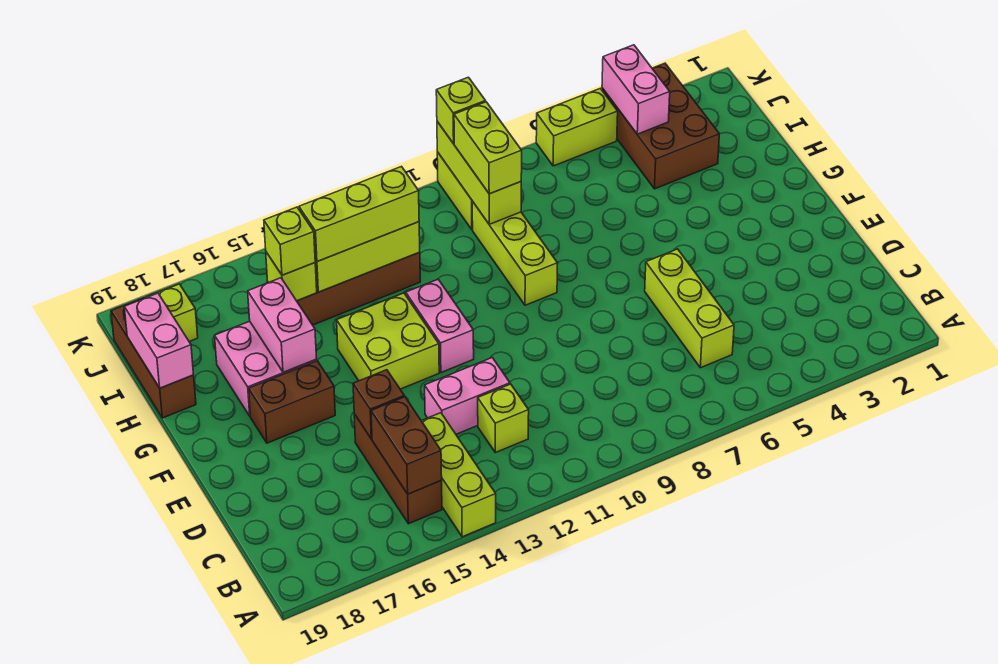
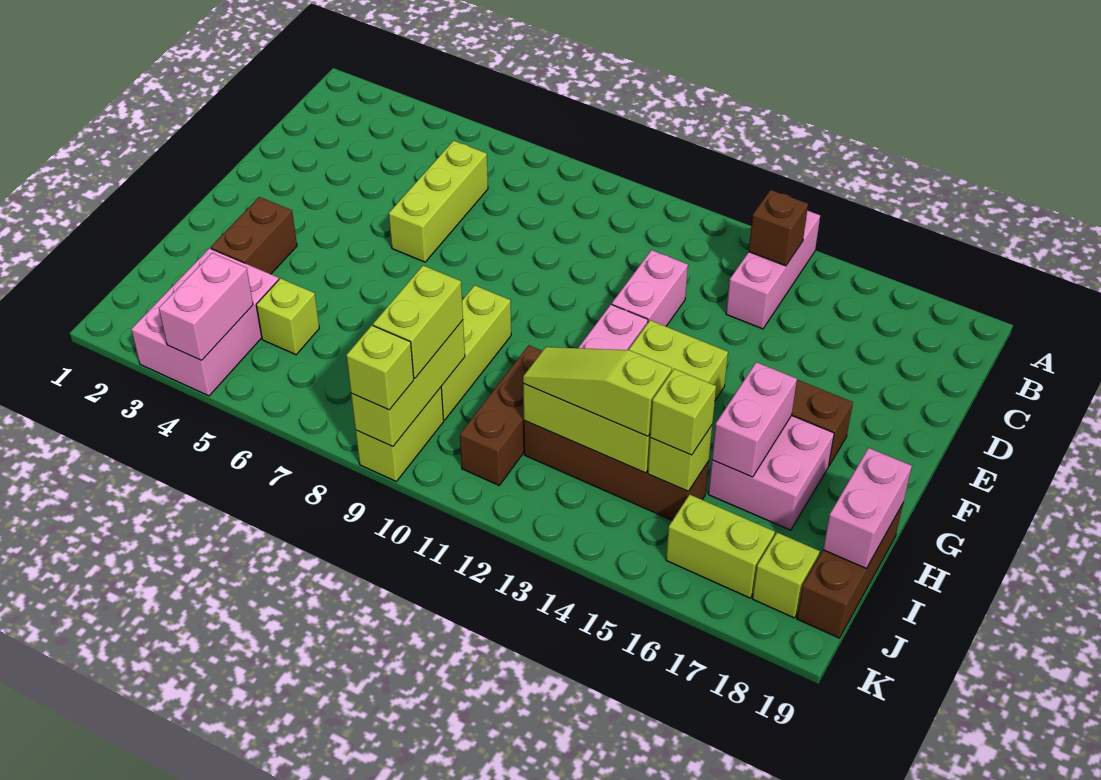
lime brick A14:C14 level 1 -> pink brick A14:C14 level 1
brown brick B15:D15 level 1 -> brown brick H11:J11 level 1
brown brick B15:C15 level 2 -> brown brick G3:H3 level 1
lime brick C12 level 1 -> lime brick I5 level 1
pink brick D12:D13 level 1 -> pink brick D12:E12 level 1
brown brick D15 level 2 -> brown brick B14 level 2
brown brick I3:K4 level 1 -> pink brick I3:K4 level 1
lime brick I12:I14 level 3 -> lime slope I12:I14 level 3 top 14
lime brick K5:K6 level 1 -> lime brick J16:J17 level 1

